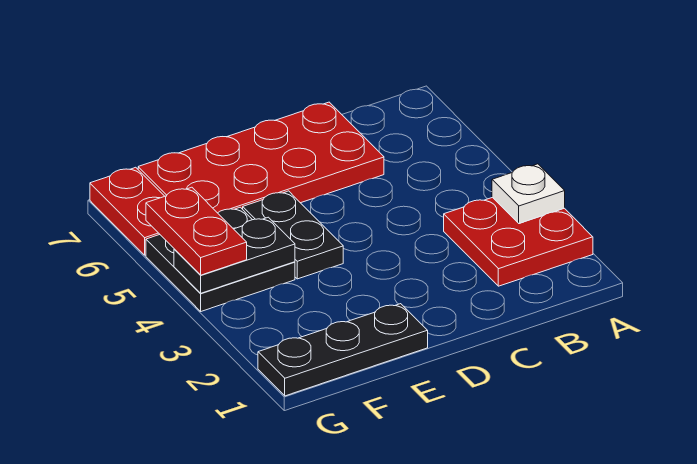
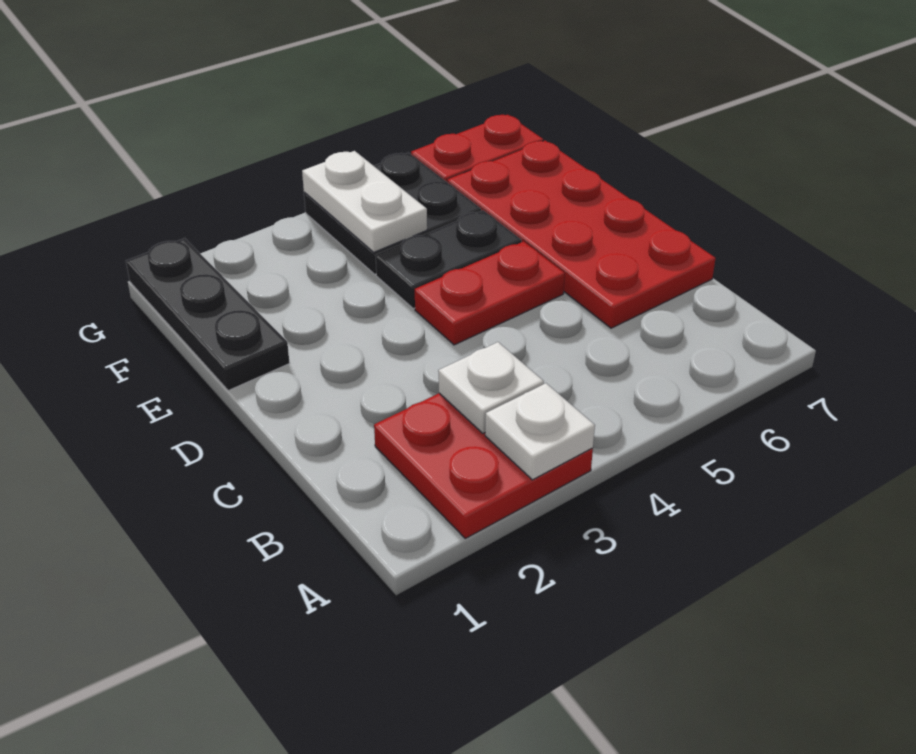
none -> white plate B3 level 2
black plate F4:G4 level 2 -> white plate F4:G4 level 2
red plate G4:G5 level 3 -> red plate D4:D5 level 1

